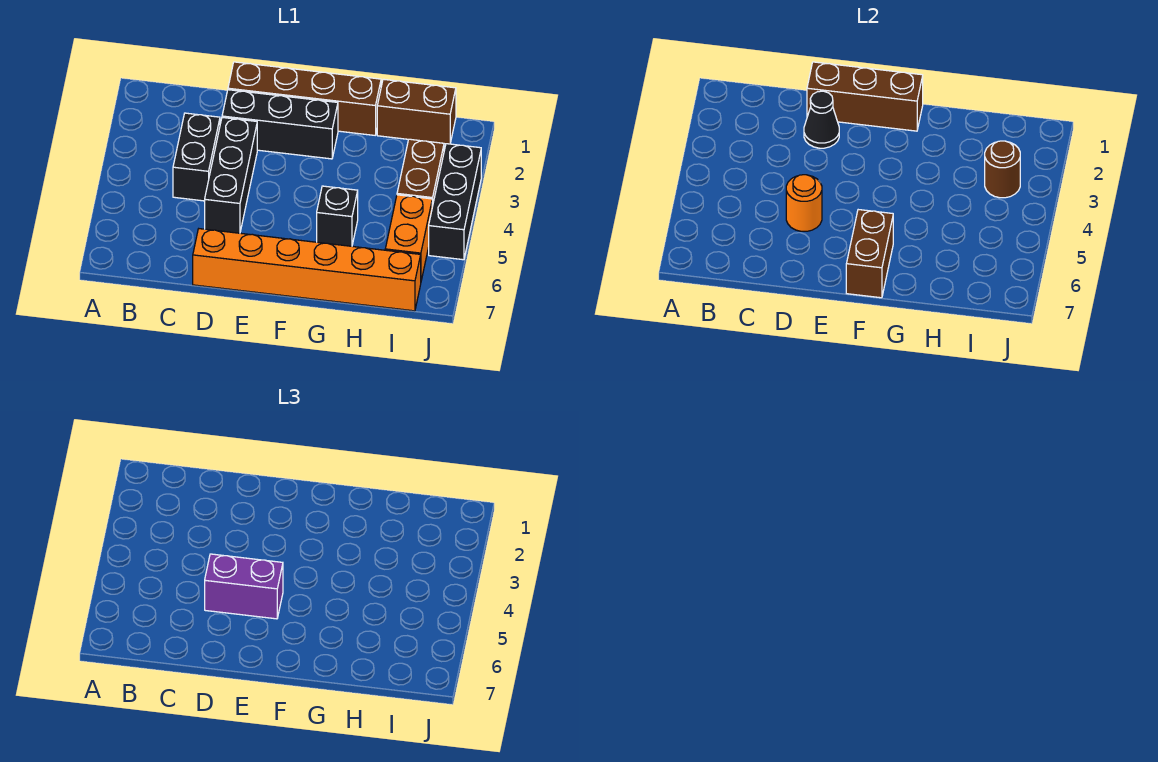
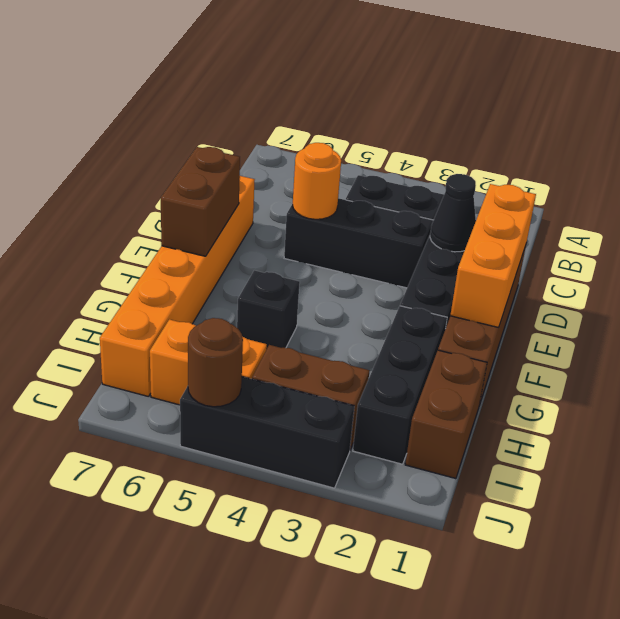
brown brick D1:F1 level 2 -> orange brick D1:F1 level 2
purple brick D5:E5 level 3 -> none
brown brick F6:F7 level 2 -> brown brick E7:F7 level 2
none -> black brick G2:I2 level 1
brown round brick I3 level 2 -> brown round brick J5 level 2

